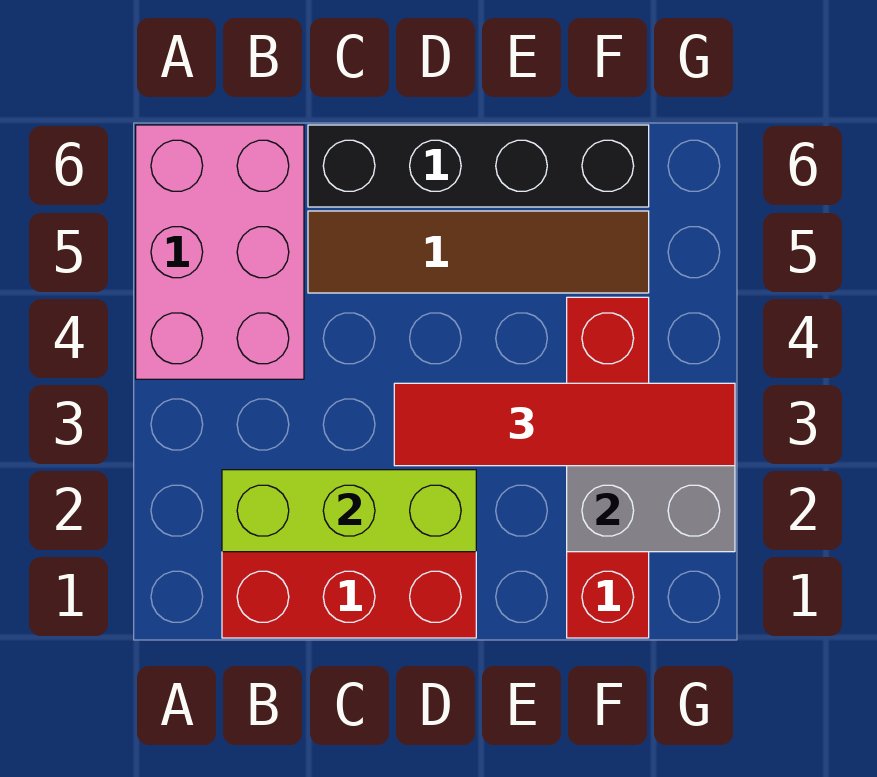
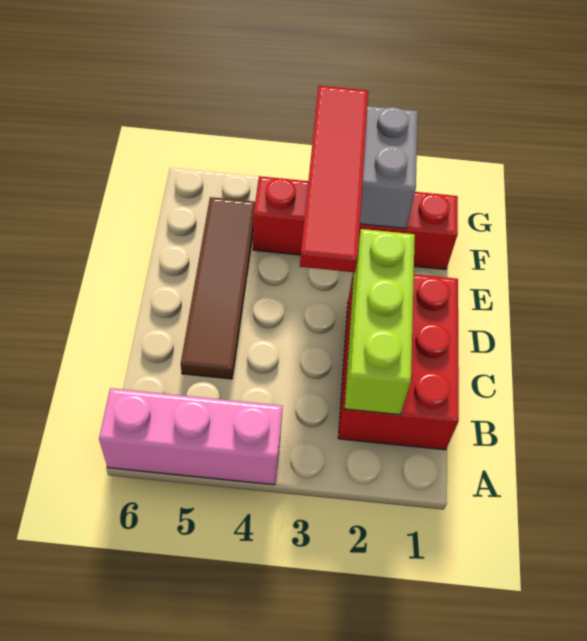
pink brick A4:B6 level 1 -> pink brick A4:A6 level 1
black brick C6:F6 level 1 -> none

